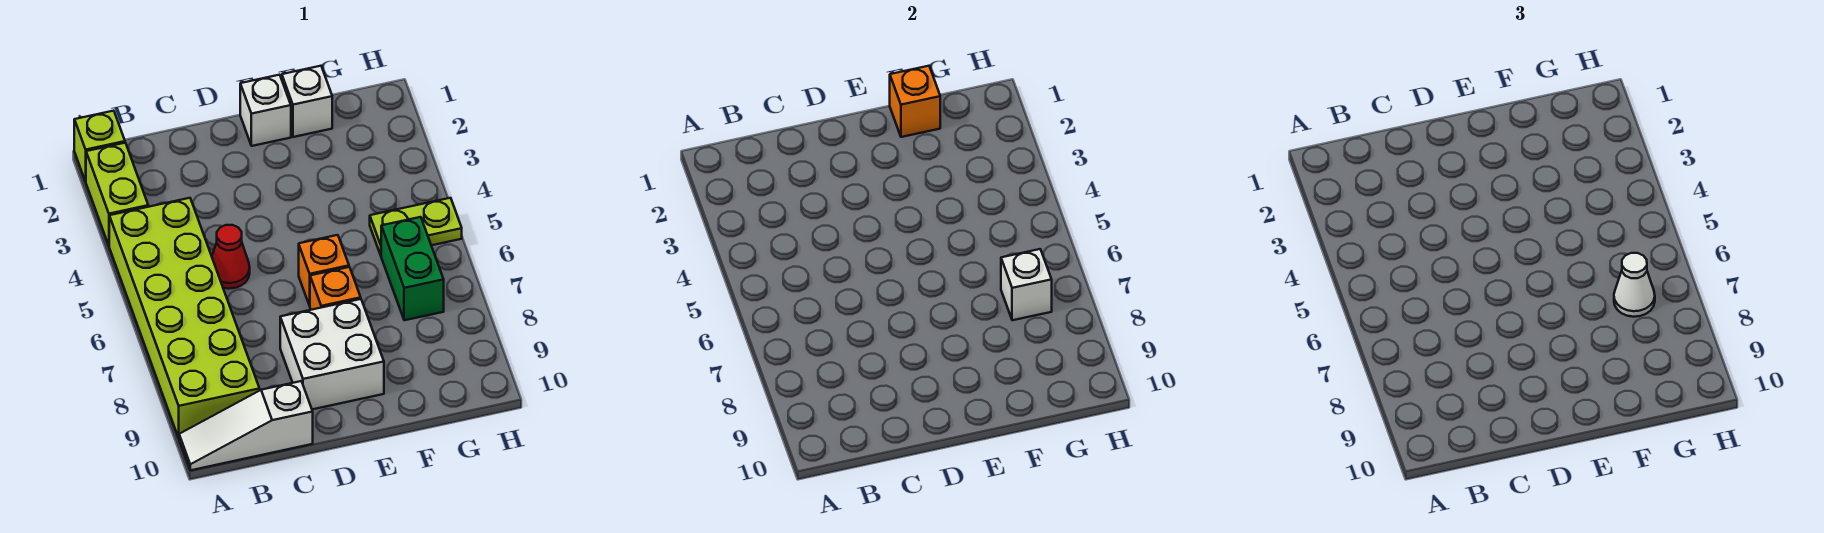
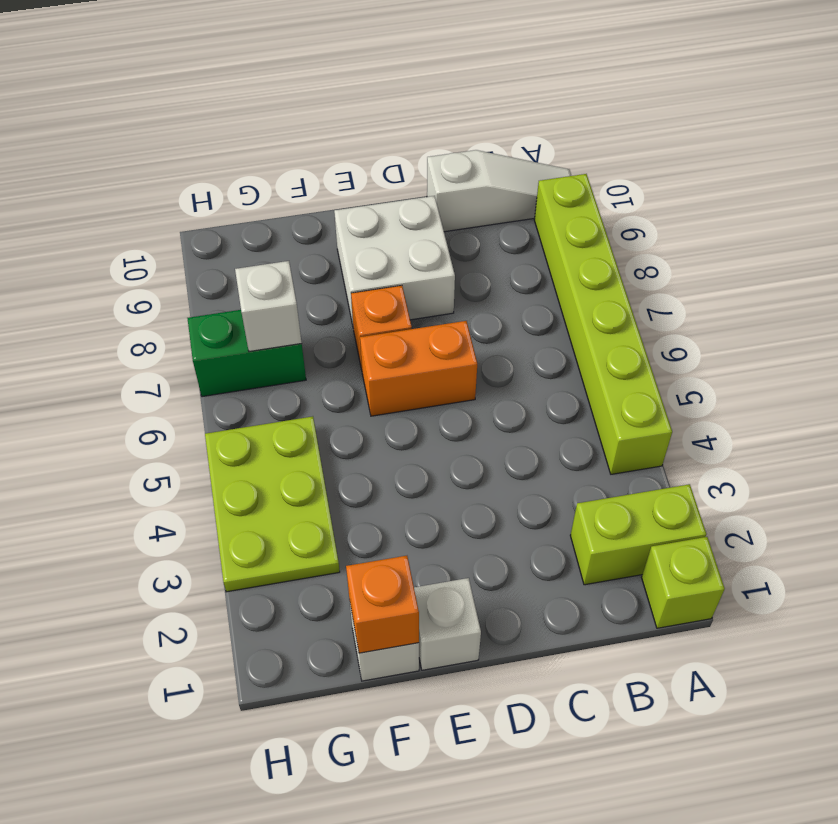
lime brick A2:A3 level 1 -> lime brick A2:B2 level 1
lime brick A4:B9 level 1 -> lime brick A4:A9 level 1
red cone C5 level 1 -> none
orange brick E6 level 1 -> orange brick D6:E6 level 1
lime plate G5:H5 level 1 -> lime plate G3:H5 level 1
green brick G6:G7 level 1 -> green brick G7:H7 level 1
white cone G7 level 3 -> none

